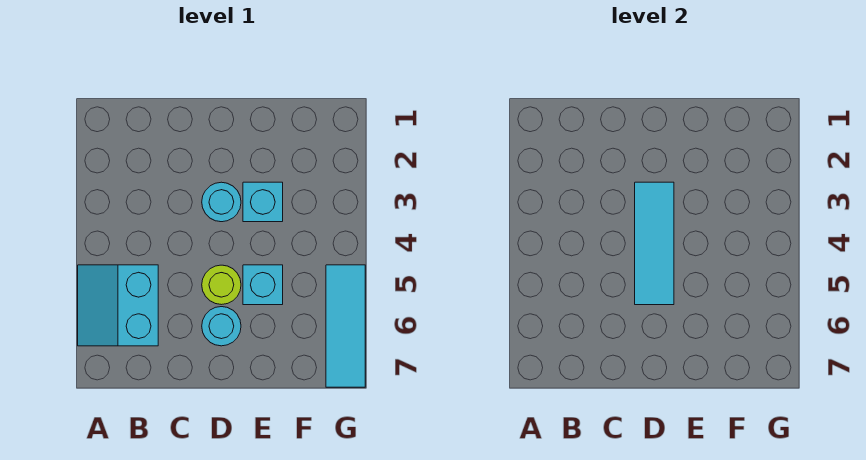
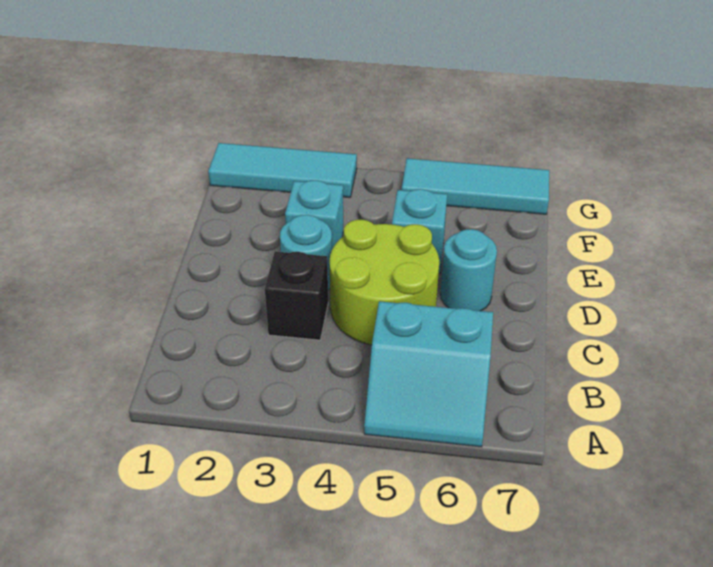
none -> black brick C3 level 1
cyan tile D3:D5 level 2 -> cyan tile G1:G3 level 1
lime round brick D5 level 1 -> lime round brick C4:D5 level 1

